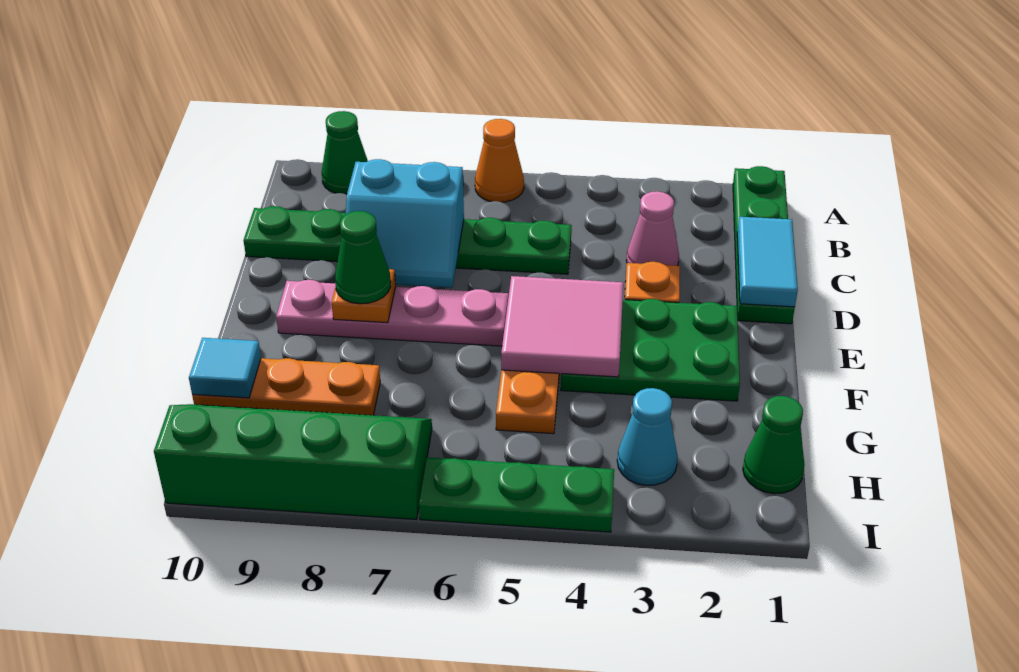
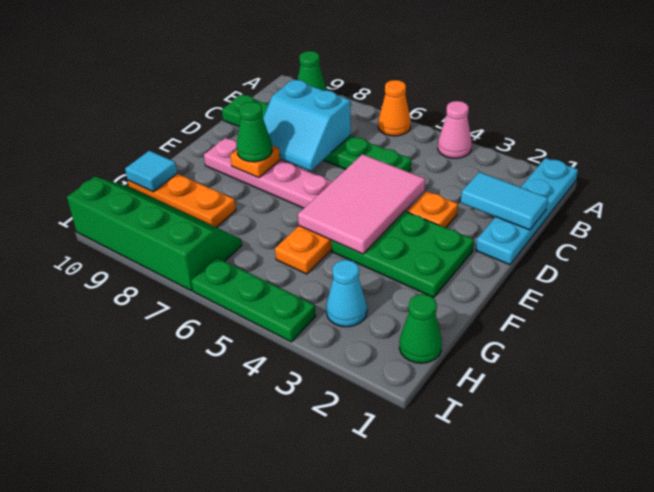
green plate A1:D1 level 1 -> cyan plate A1:D1 level 1
cyan tile C1:D1 level 2 -> cyan tile C1:C2 level 2
pink cone C3 level 1 -> pink cone A4 level 1
pink tile E4:F5 level 2 -> pink tile D4:F5 level 2

